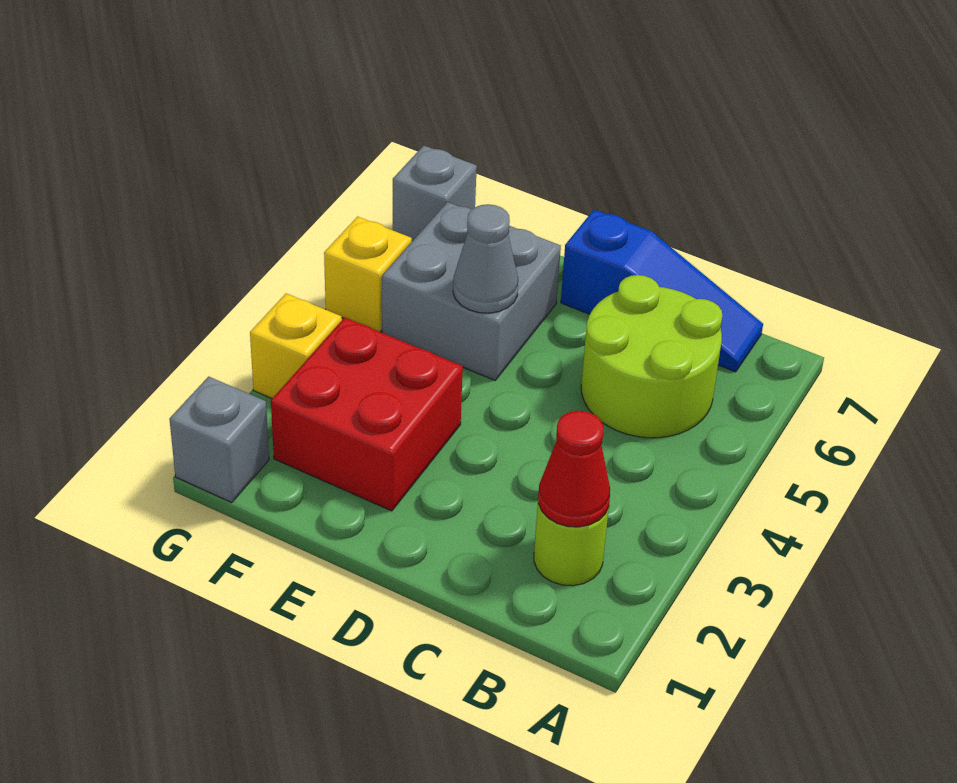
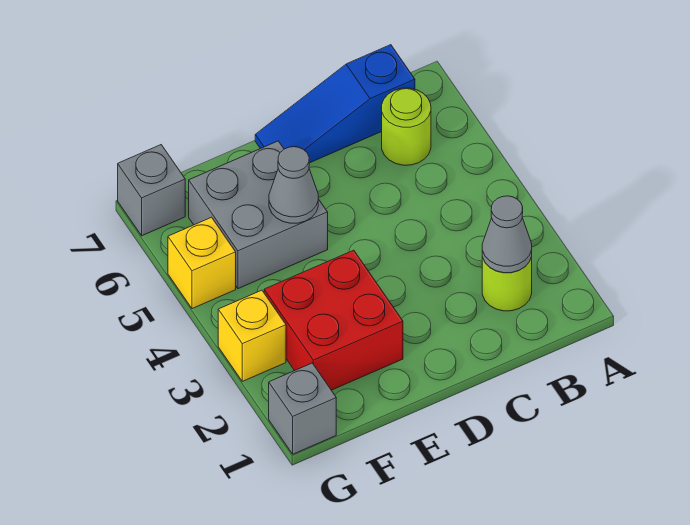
red cone B2 level 2 -> grey cone B2 level 2
lime round brick B5:C6 level 1 -> lime round brick B6 level 1
blue slope B7:D7 level 1 top D -> blue slope B7:D7 level 1 top B

